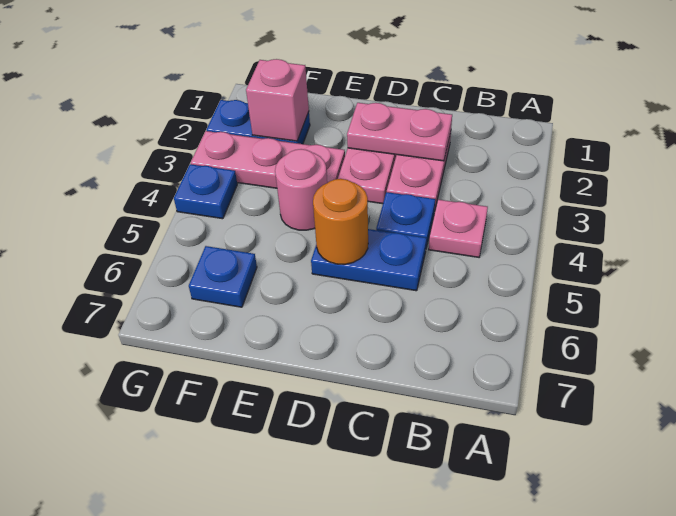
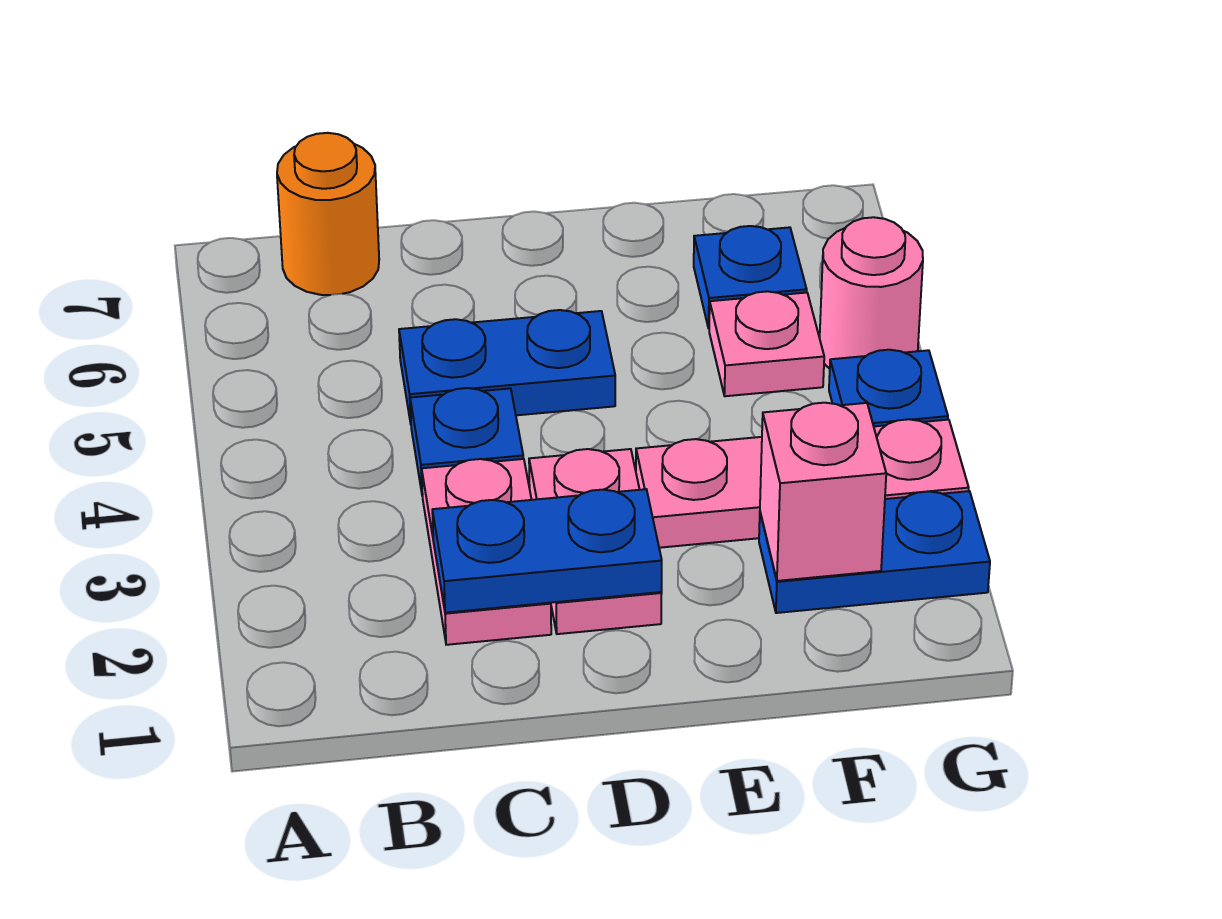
pink plate B4 level 1 -> pink plate F5 level 1
pink plate C2:D2 level 2 -> blue plate C2:D2 level 2
orange round brick D5 level 2 -> orange round brick B7 level 1
pink round brick E4 level 1 -> pink round brick G5 level 1

